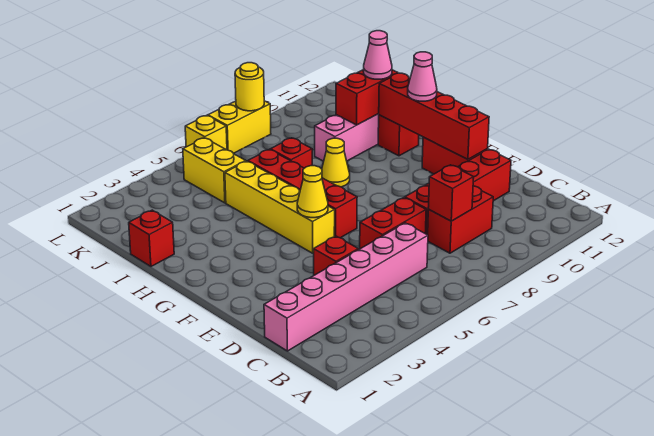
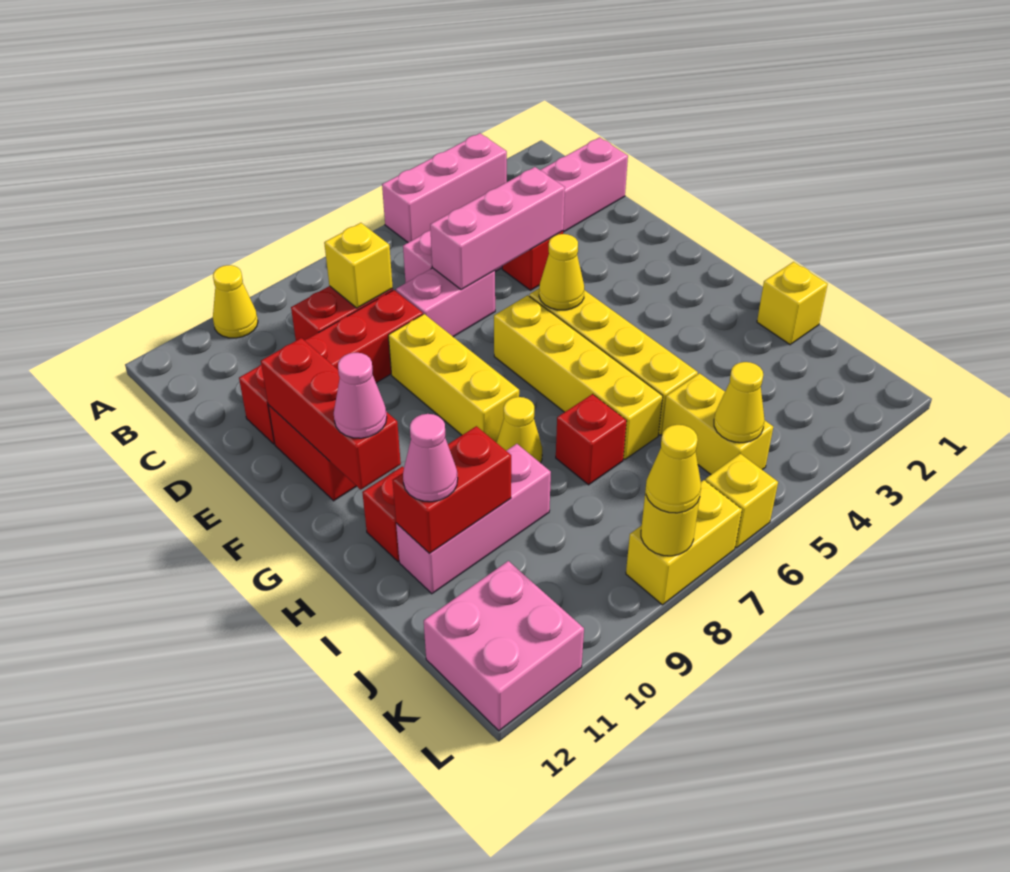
none -> pink brick A3:A5 level 1
none -> yellow cone A10 level 1
red brick C8 level 2 -> yellow brick C8 level 2
none -> pink brick D4:D6 level 2
red brick D6:D7 level 1 -> pink brick D6:D7 level 1
none -> yellow brick E8:G8 level 1
red brick E11:H11 level 2 -> red brick E11:G11 level 2
red brick F6:I6 level 1 -> yellow brick F6:I6 level 1
red brick I1 level 1 -> yellow brick I1 level 1
none -> yellow cone K5 level 2
none -> pink brick K11:L12 level 1
none -> yellow cone L8 level 3

